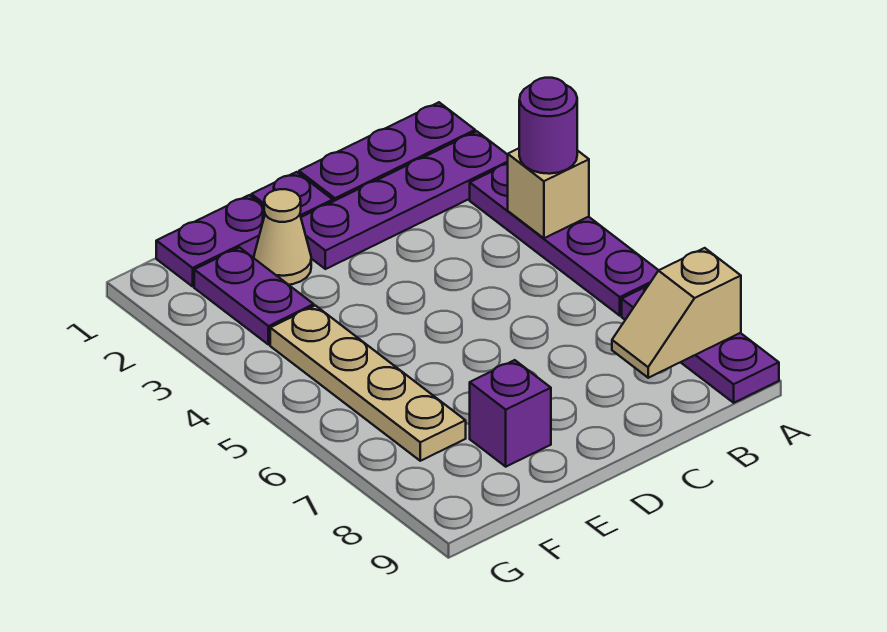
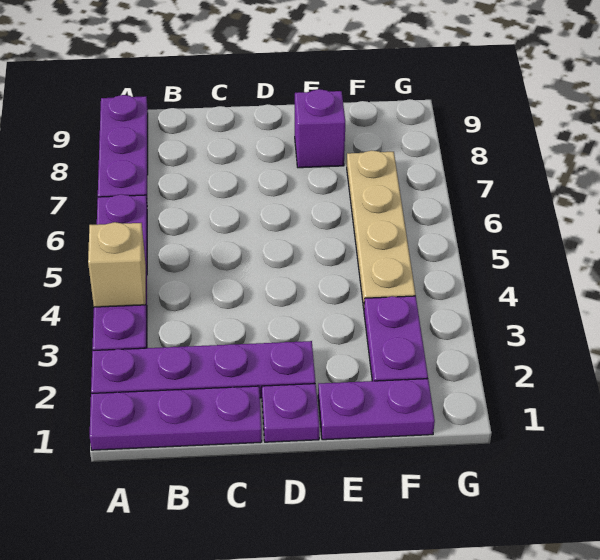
purple round brick A4 level 3 -> none
tan slope A8:B8 level 2 top A -> none
tan cone E2 level 1 -> none

